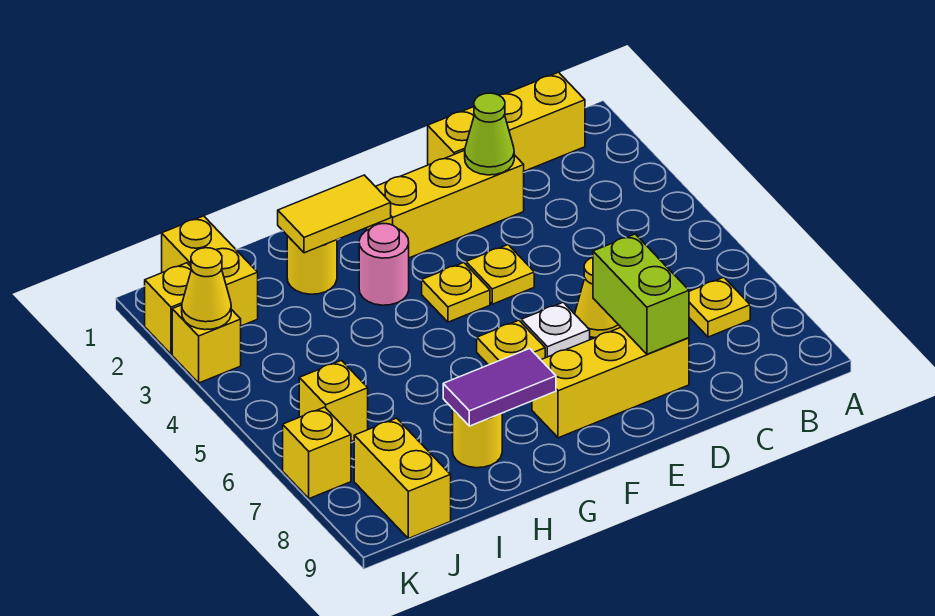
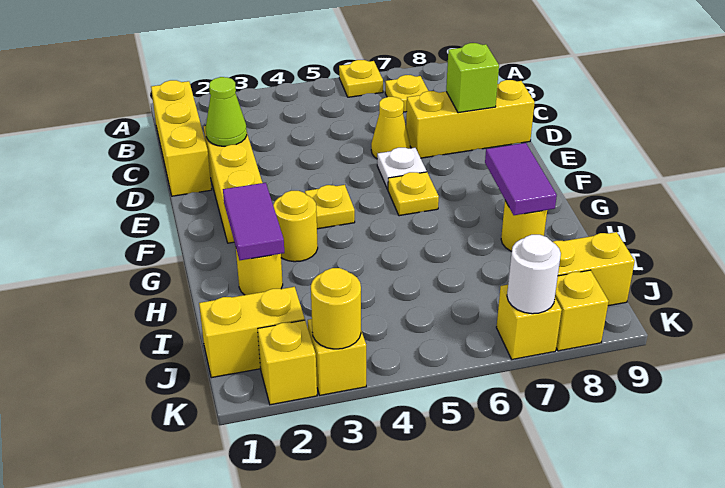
lime brick D7:D8 level 2 -> lime brick D8 level 2
yellow brick D8:F8 level 1 -> yellow brick D7:D9 level 1
yellow plate E4 level 1 -> yellow plate A6 level 1
yellow tile G2:H2 level 2 -> purple tile G2:H2 level 2
pink round brick G3 level 1 -> yellow round brick G3 level 1
yellow brick J6 level 1 -> yellow brick K8 level 1
yellow cone K3 level 2 -> yellow round brick K3 level 2
none -> white round brick K7 level 2

